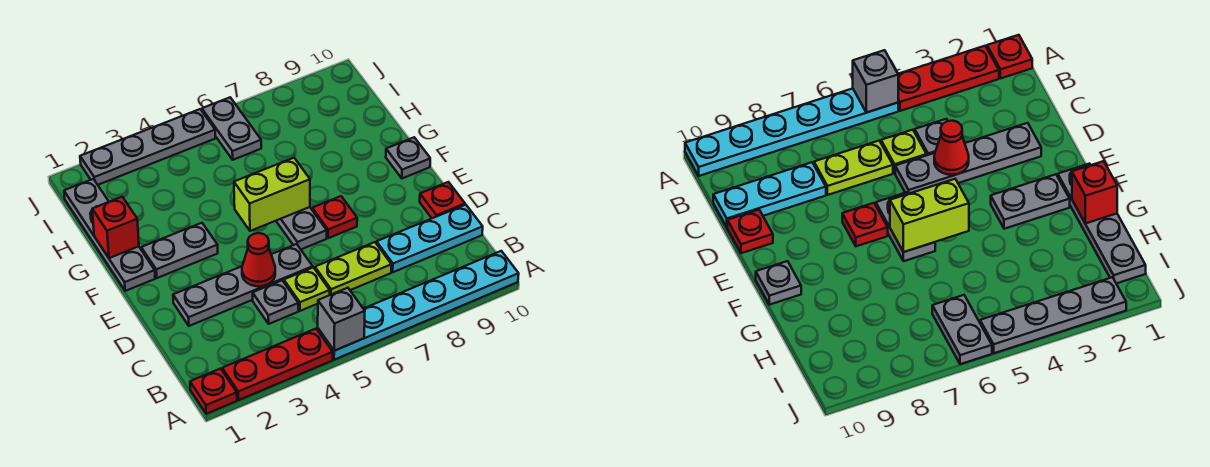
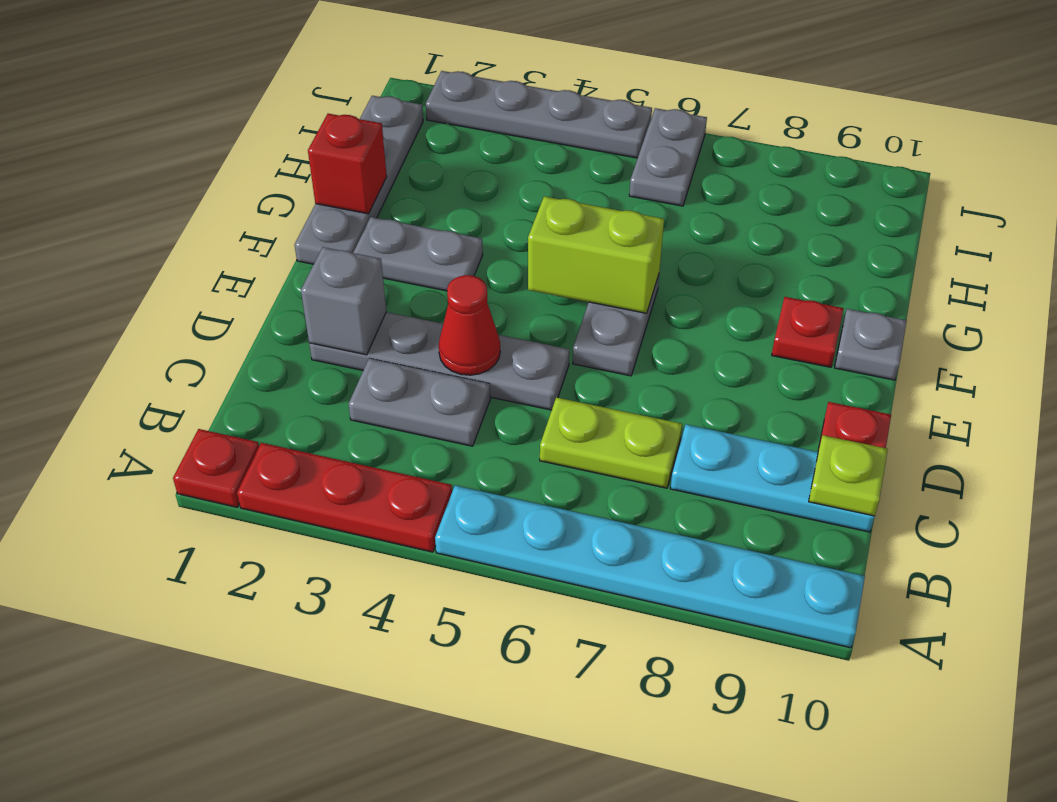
grey brick A5 level 2 -> grey brick D2 level 2
grey plate C4 level 1 -> grey plate C3:C4 level 1
lime plate C5 level 1 -> lime plate C10 level 2
red plate E7 level 1 -> red plate F9 level 1

